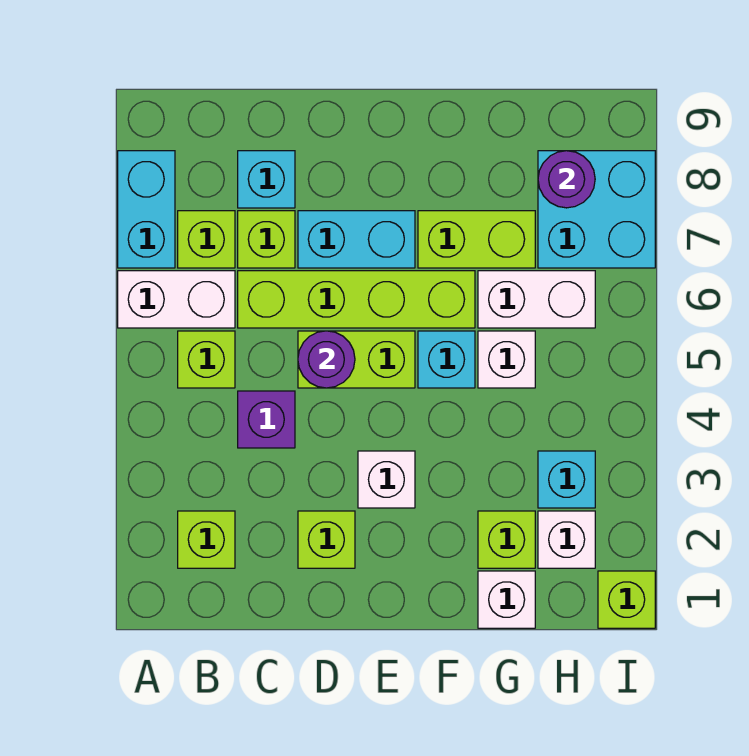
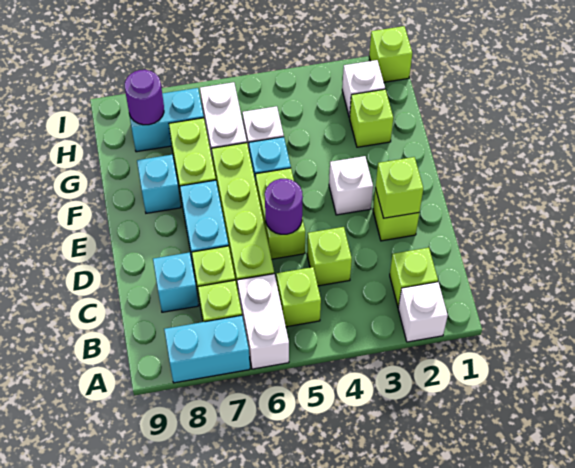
purple brick C4 level 1 -> lime brick C4 level 1
none -> lime brick D2 level 2
white brick G1 level 1 -> white brick A2 level 1
cyan brick H3 level 1 -> cyan brick F8 level 1
cyan brick H7:I8 level 1 -> cyan brick H7:H8 level 1

